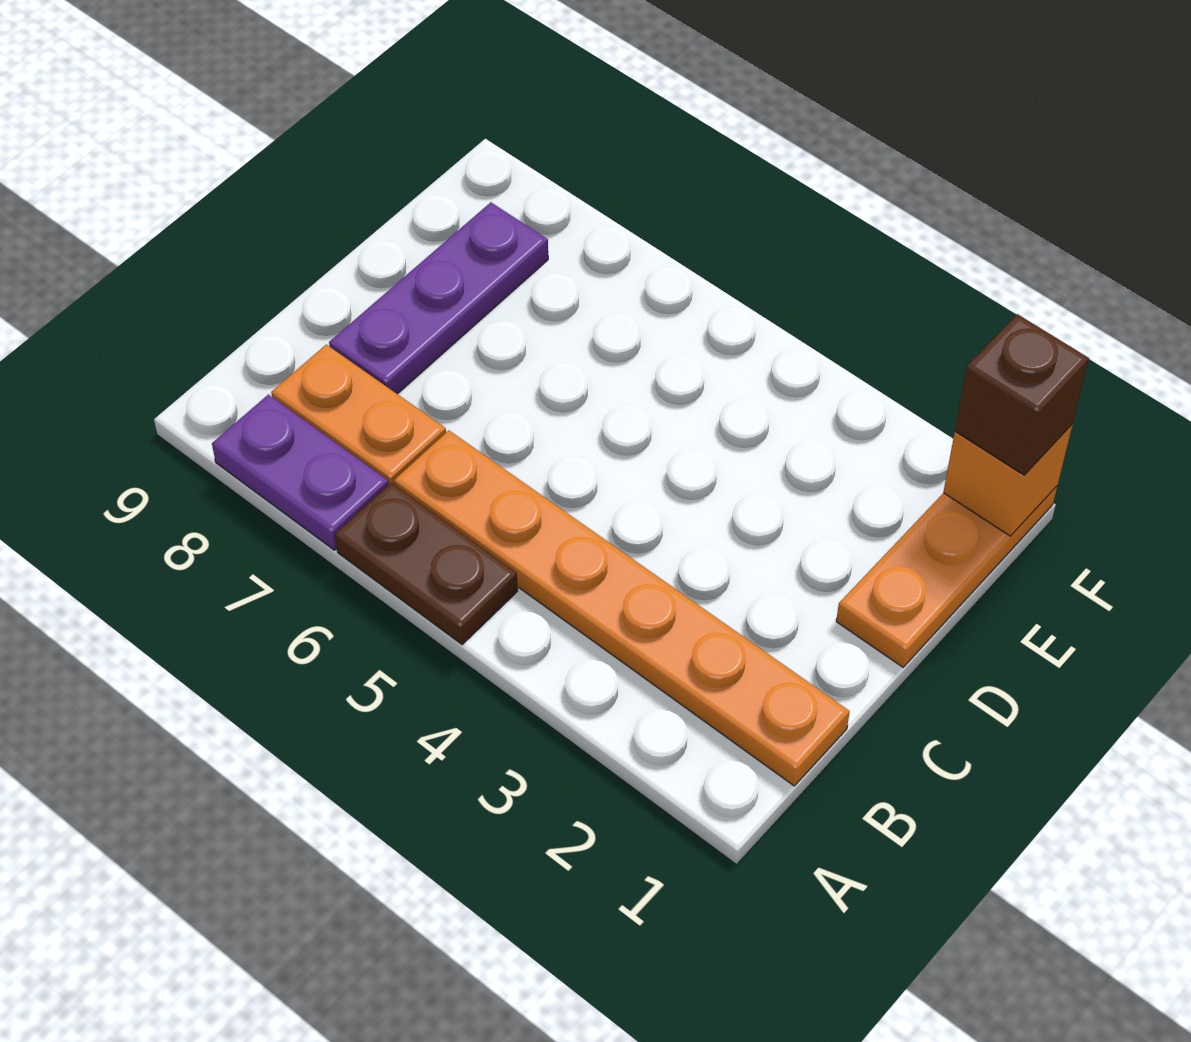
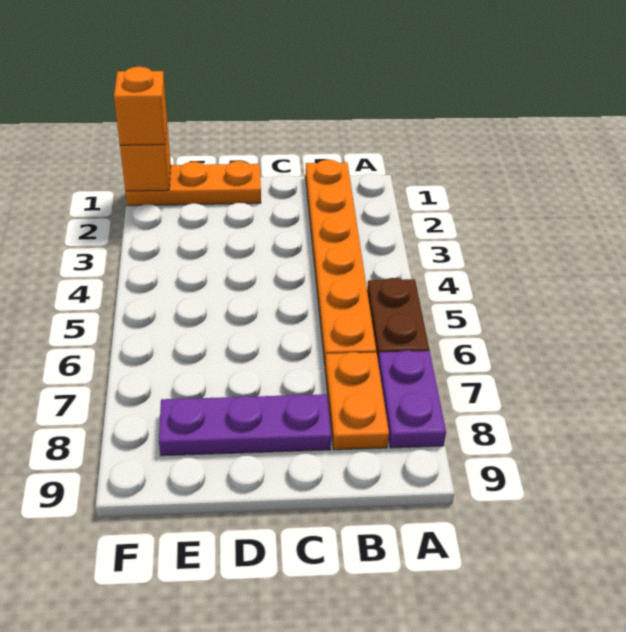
brown brick F1 level 3 -> orange brick F1 level 3

